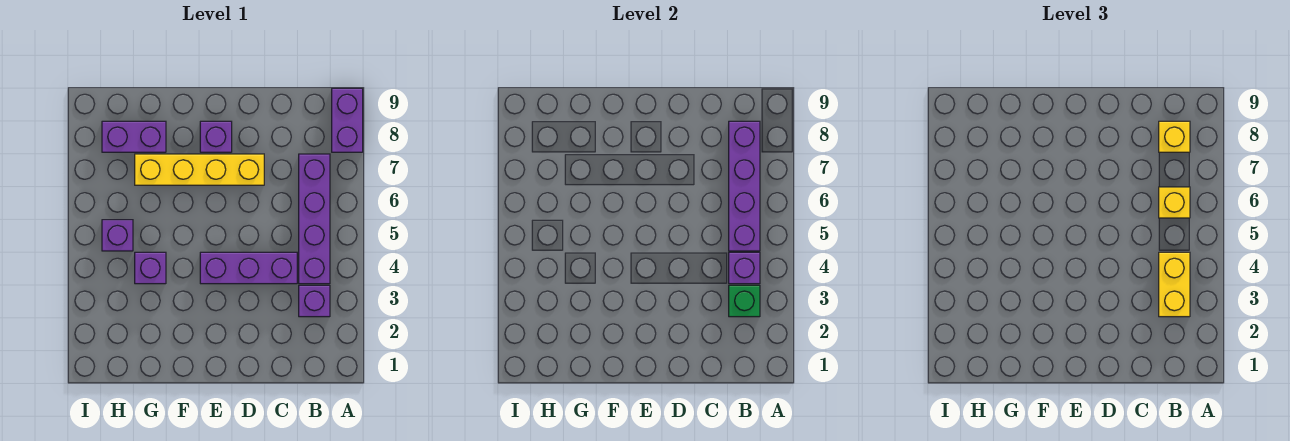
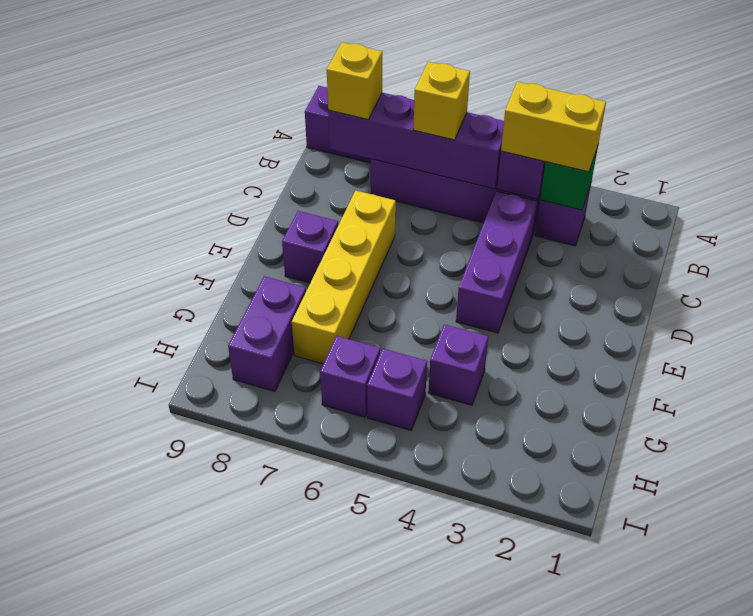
none -> purple brick H6 level 1

